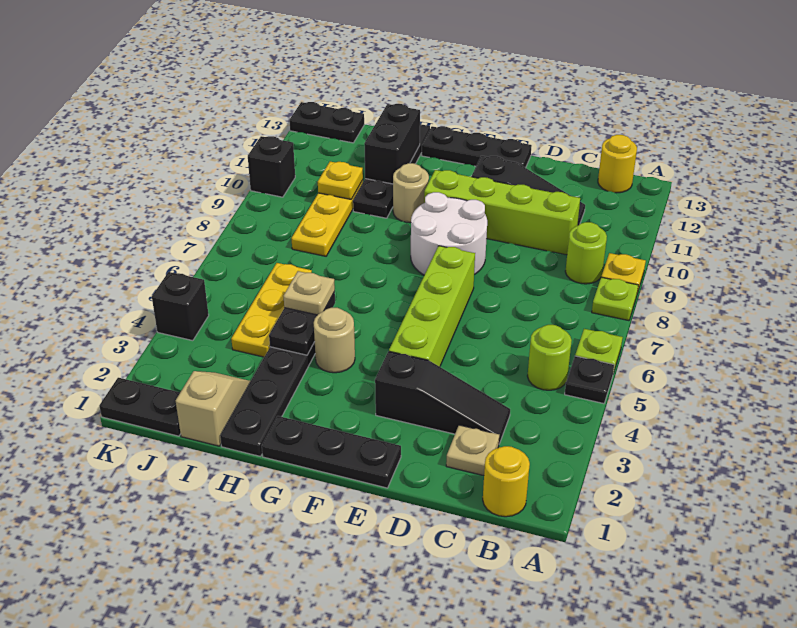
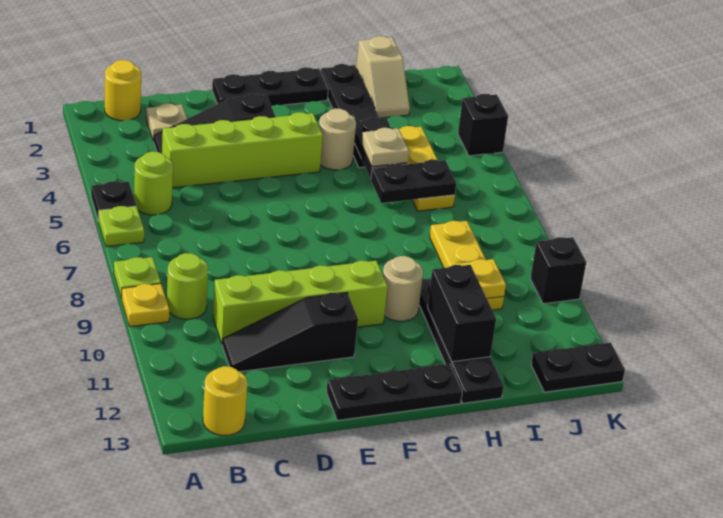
lime brick E4:E7 level 1 -> lime brick C4:F4 level 1
white round brick E8:F9 level 1 -> none
black plate J1:K1 level 1 -> black plate H6:I6 level 2

